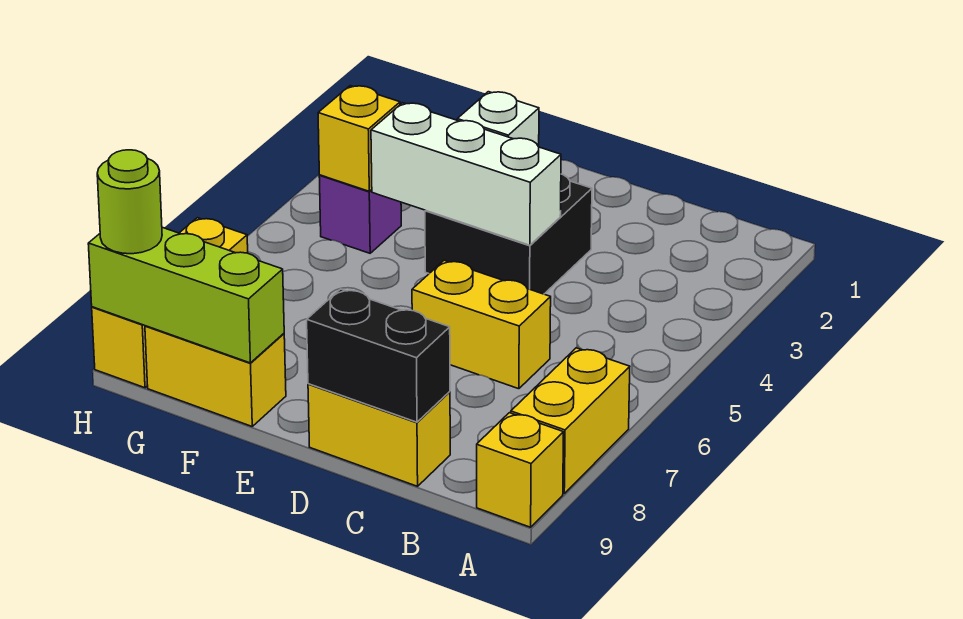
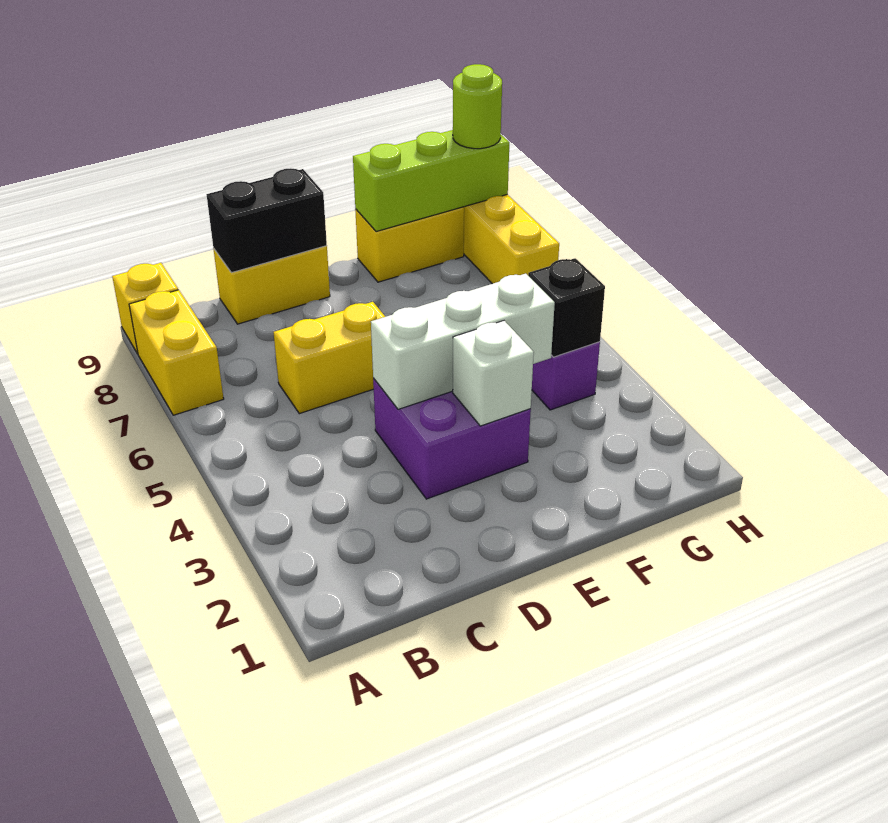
black brick D3:E4 level 1 -> purple brick D3:E4 level 1
yellow brick G4 level 2 -> black brick G4 level 2

